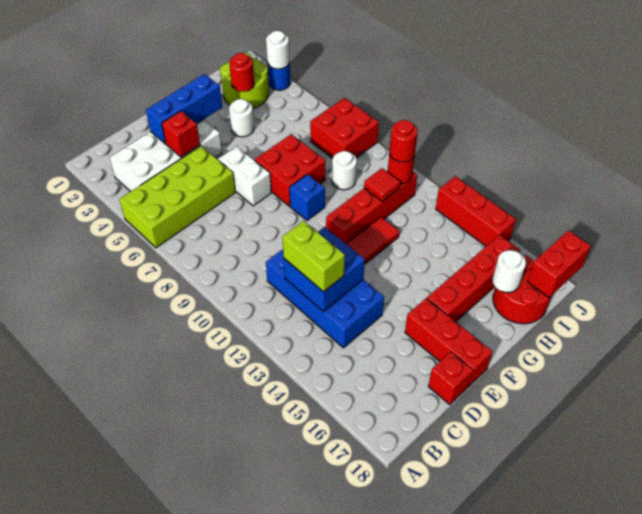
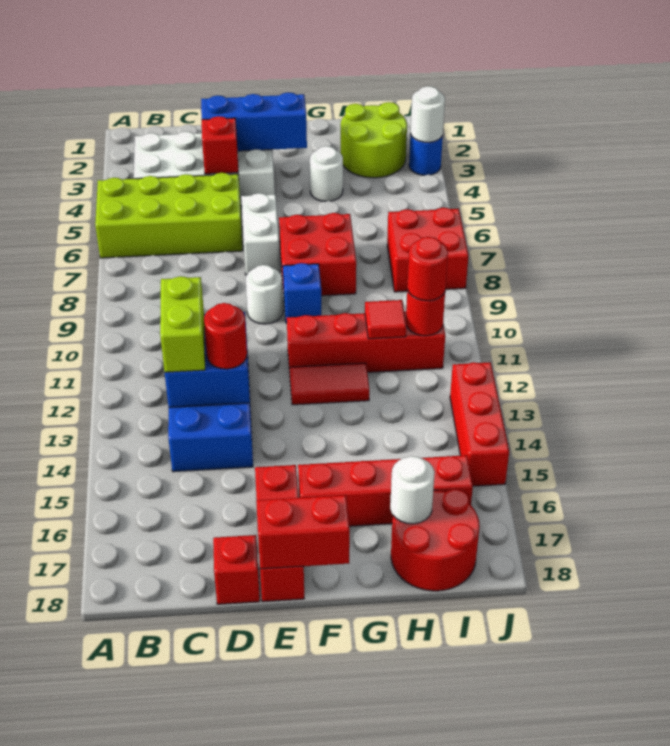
red round brick H3 level 2 -> red round brick D13 level 3
white round brick H9 level 1 -> white round brick E9 level 1
red brick I18:J18 level 2 -> red brick E18:F18 level 2

